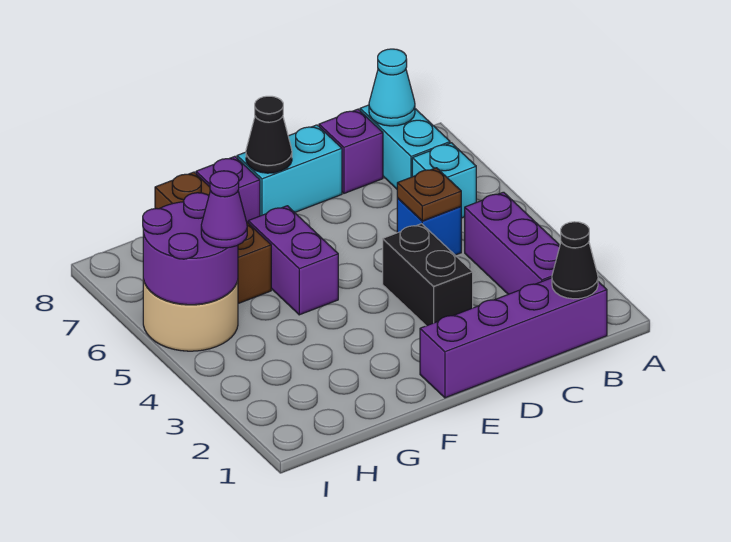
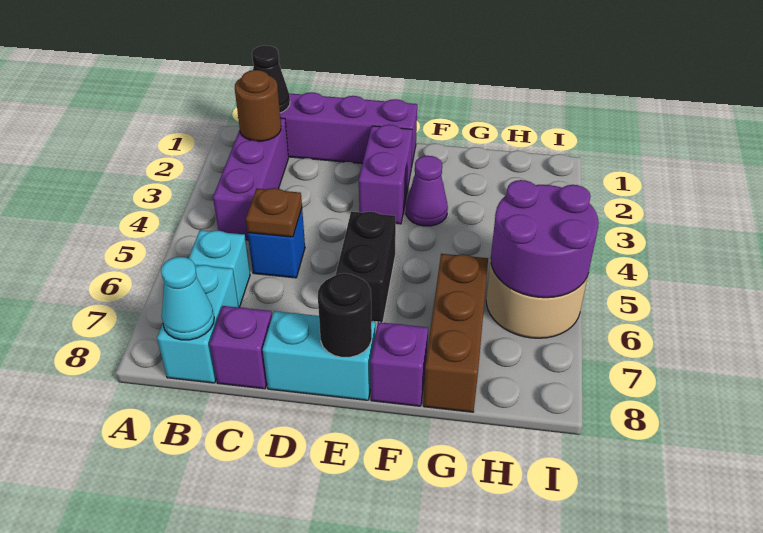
none -> brown round brick B2 level 2
black brick D3:D4 level 1 -> black brick E5:E6 level 1
black cone E8 level 2 -> black round brick E8 level 2
purple brick F5:F6 level 1 -> purple brick E2:E3 level 1
purple cone H5 level 3 -> purple cone F3 level 1

